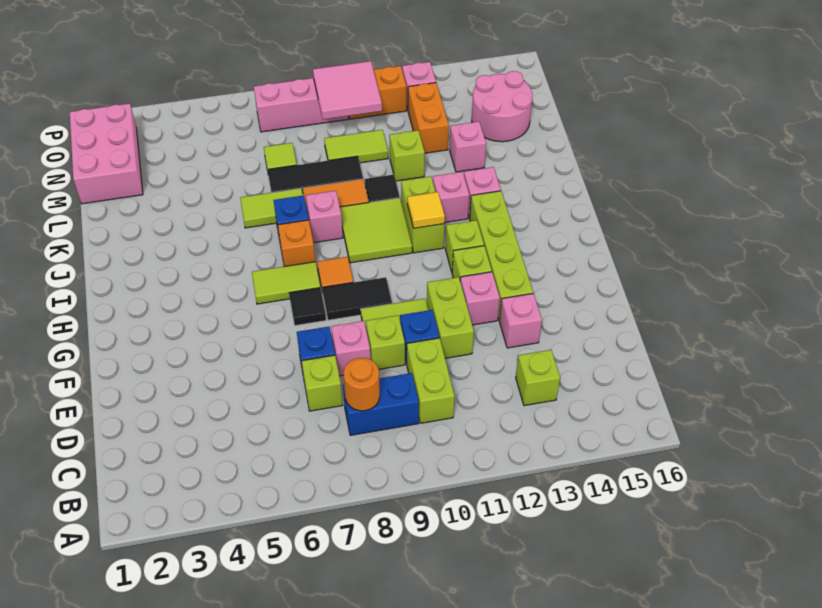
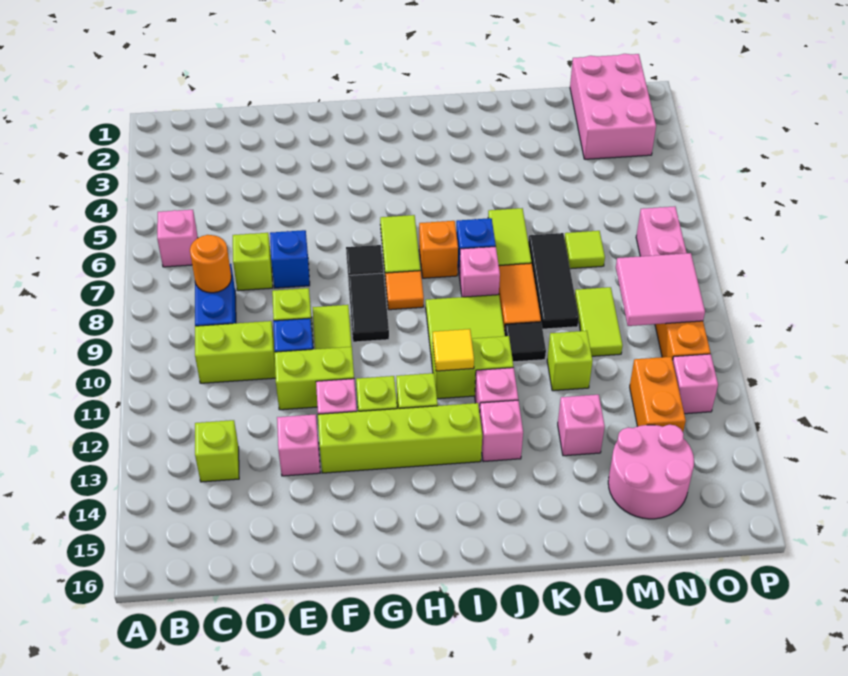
pink brick E8 level 1 -> pink brick B6 level 1
pink brick M1:O2 level 1 -> pink brick N1:O3 level 1
orange brick M12:N12 level 1 -> orange brick N12:N13 level 1

